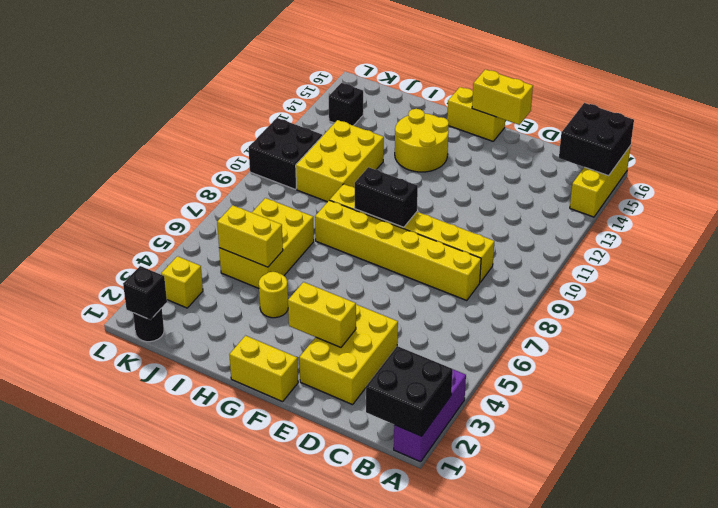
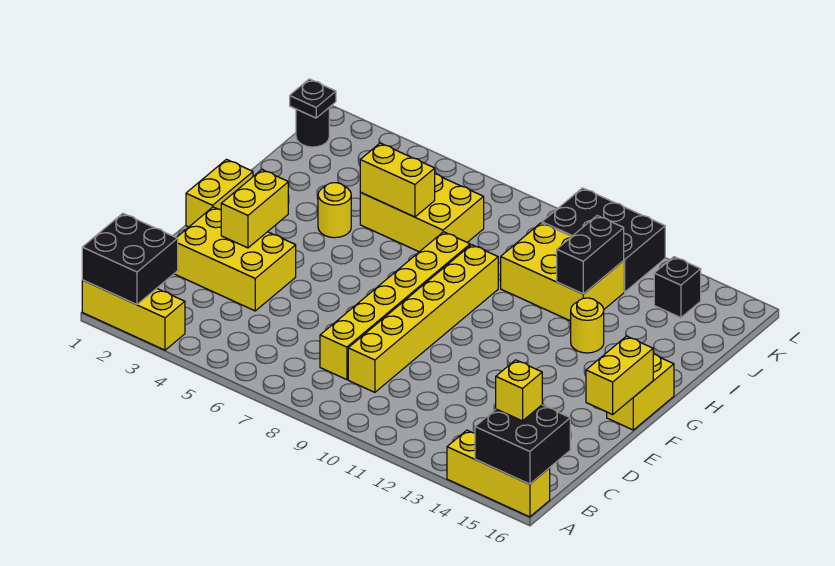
purple brick A1:A3 level 1 -> yellow brick A1:A3 level 1
black brick F9:G9 level 2 -> black brick I12:J12 level 2
yellow round brick G13:H14 level 1 -> yellow round brick H13 level 1
yellow brick I5:J5 level 2 -> yellow brick I5:I6 level 2
black brick K1 level 2 -> black plate K1 level 2
yellow brick K3 level 1 -> yellow brick B15 level 3
black brick K10:L11 level 1 -> black brick K10:L12 level 1

